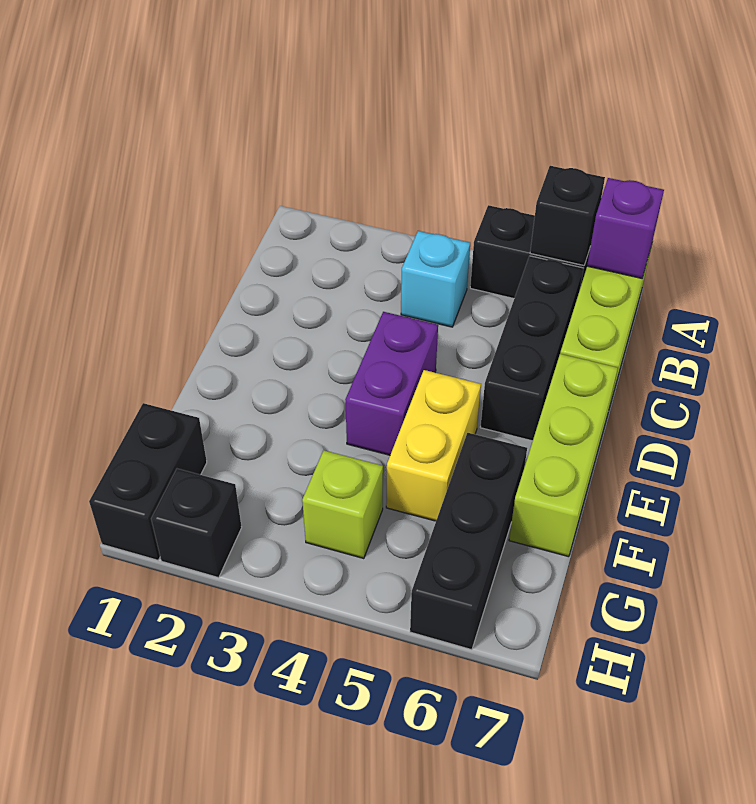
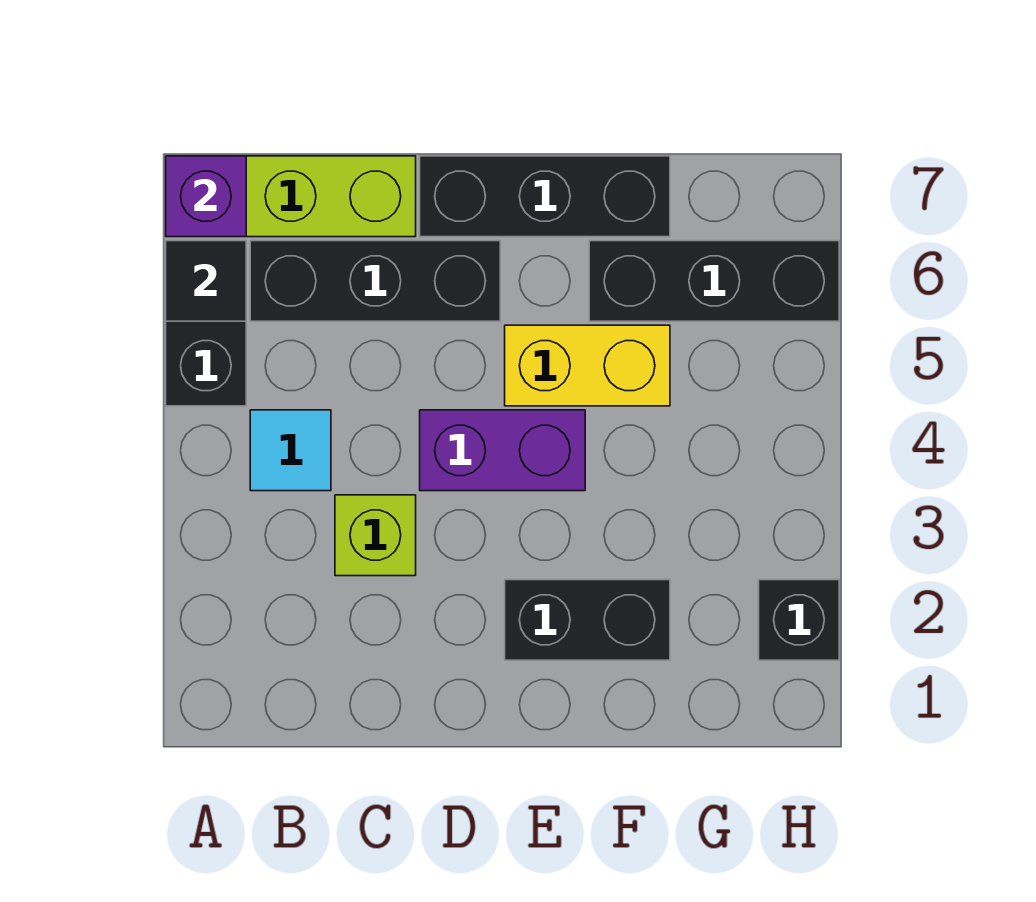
black brick A6 level 2 -> black tile A6 level 2
cyan brick B4 level 1 -> cyan tile B4 level 1
lime brick D7:F7 level 1 -> black brick D7:F7 level 1
black brick G1:H1 level 1 -> black brick E2:F2 level 1
lime brick G4 level 1 -> lime brick C3 level 1

